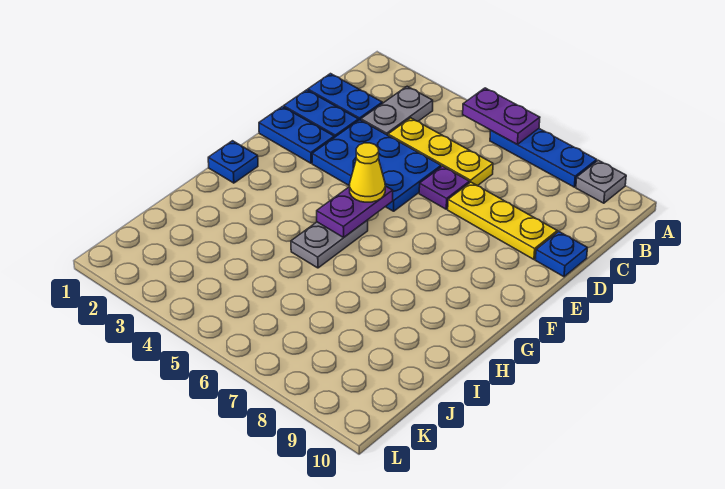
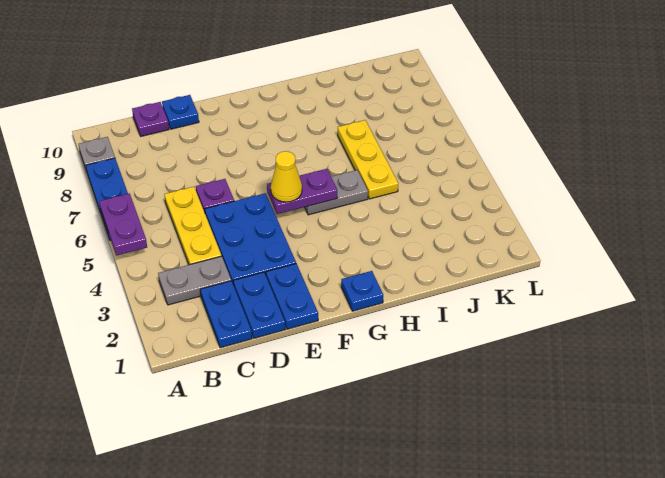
none -> purple plate C10 level 1
yellow plate D7:D9 level 1 -> yellow plate I5:I7 level 1

